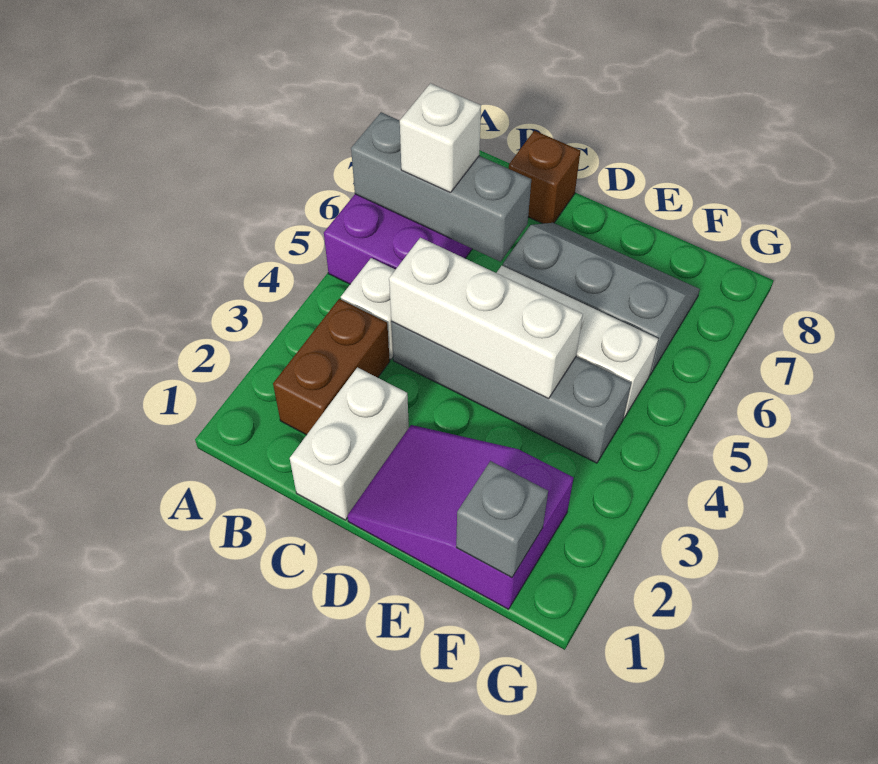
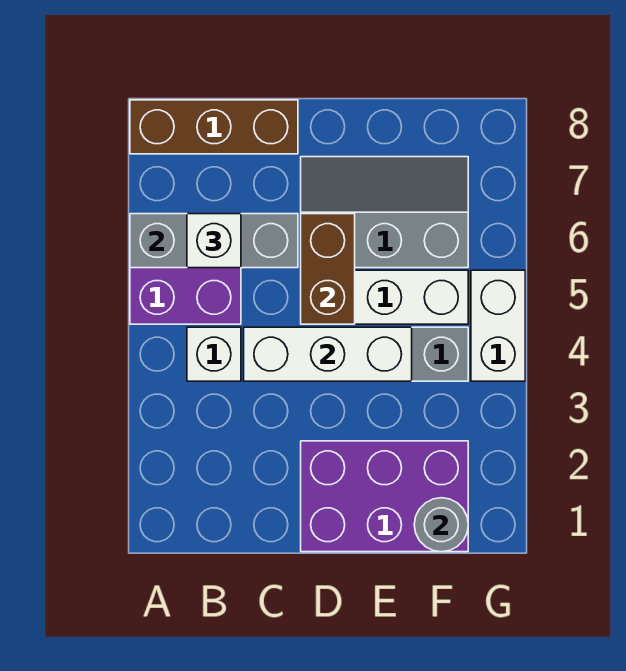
brown brick B2:B3 level 1 -> brown brick D5:D6 level 2
white brick C1:C2 level 1 -> white brick G4:G5 level 1
brown brick C8 level 1 -> brown brick A8:C8 level 1
purple slope D1:F2 level 1 top F -> purple brick D1:F2 level 1
grey brick F1 level 2 -> grey round brick F1 level 2

